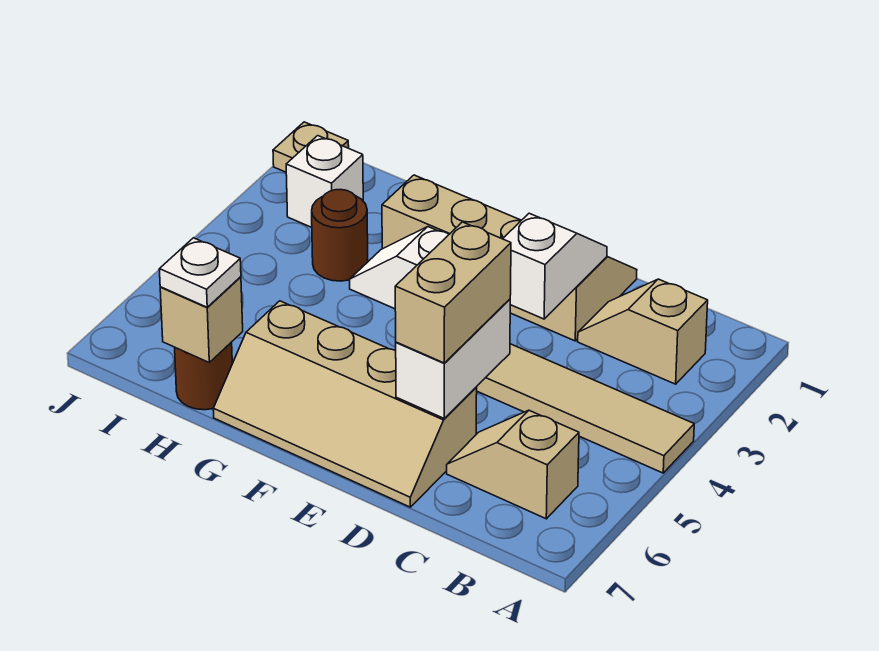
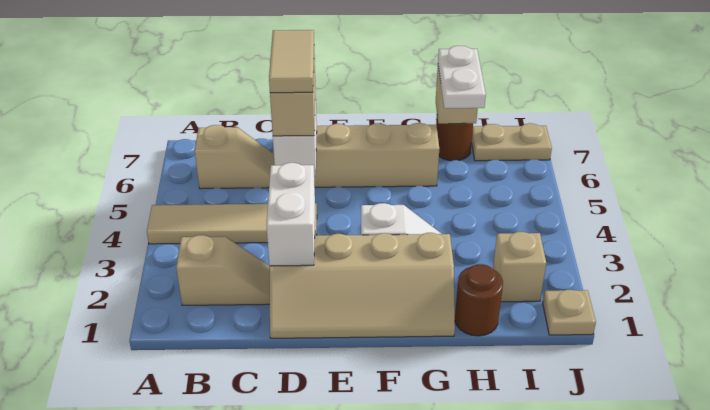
white slope D2:D3 level 2 top 3 -> white brick D2:D3 level 2
none -> tan tile D5:D6 level 4
brown round brick H3 level 1 -> brown round brick H1 level 1
white plate H7 level 3 -> white plate H6:H7 level 3
white brick I2 level 1 -> tan brick I2 level 1
none -> tan plate I7:J7 level 1

